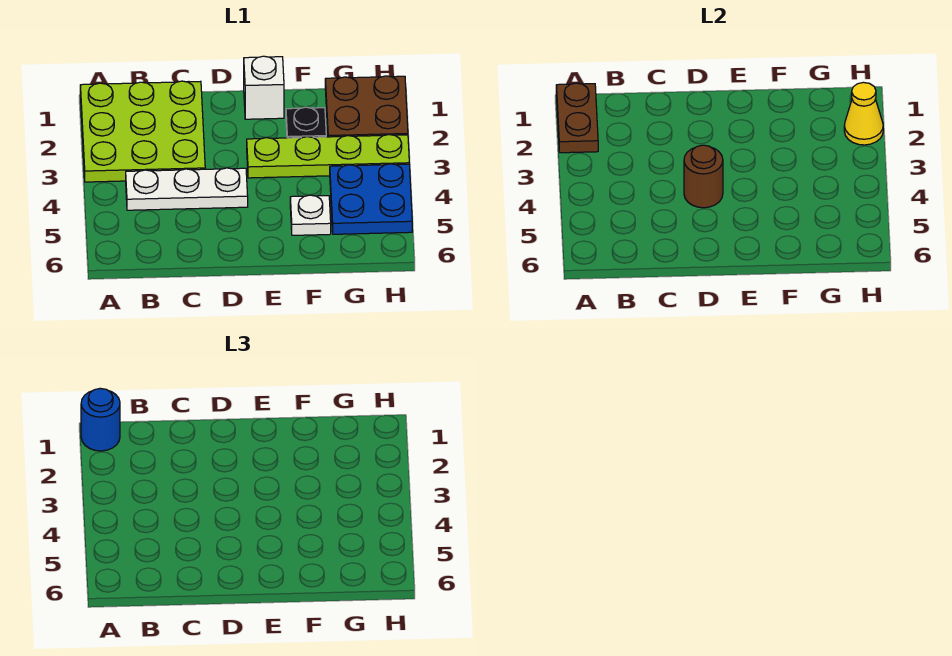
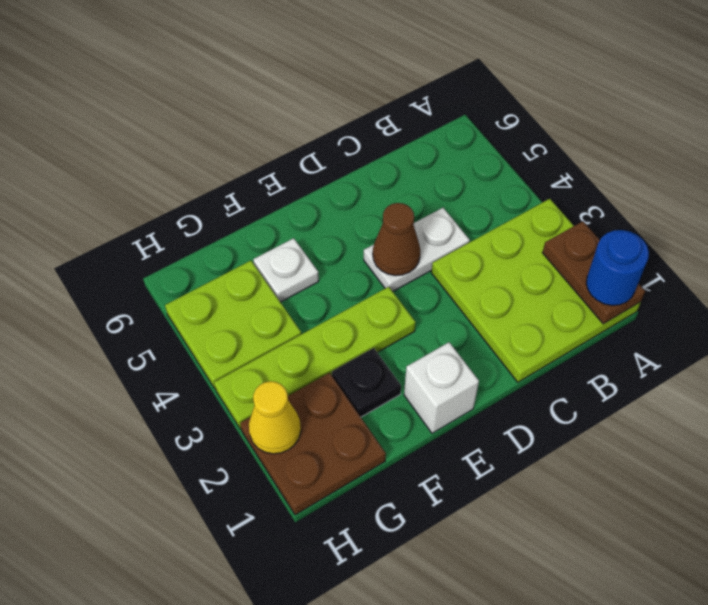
white plate B4:D4 level 1 -> white plate C4:D4 level 1
brown round brick D4 level 2 -> brown cone D4 level 2
blue plate G4:H5 level 1 -> lime plate G4:H5 level 1

